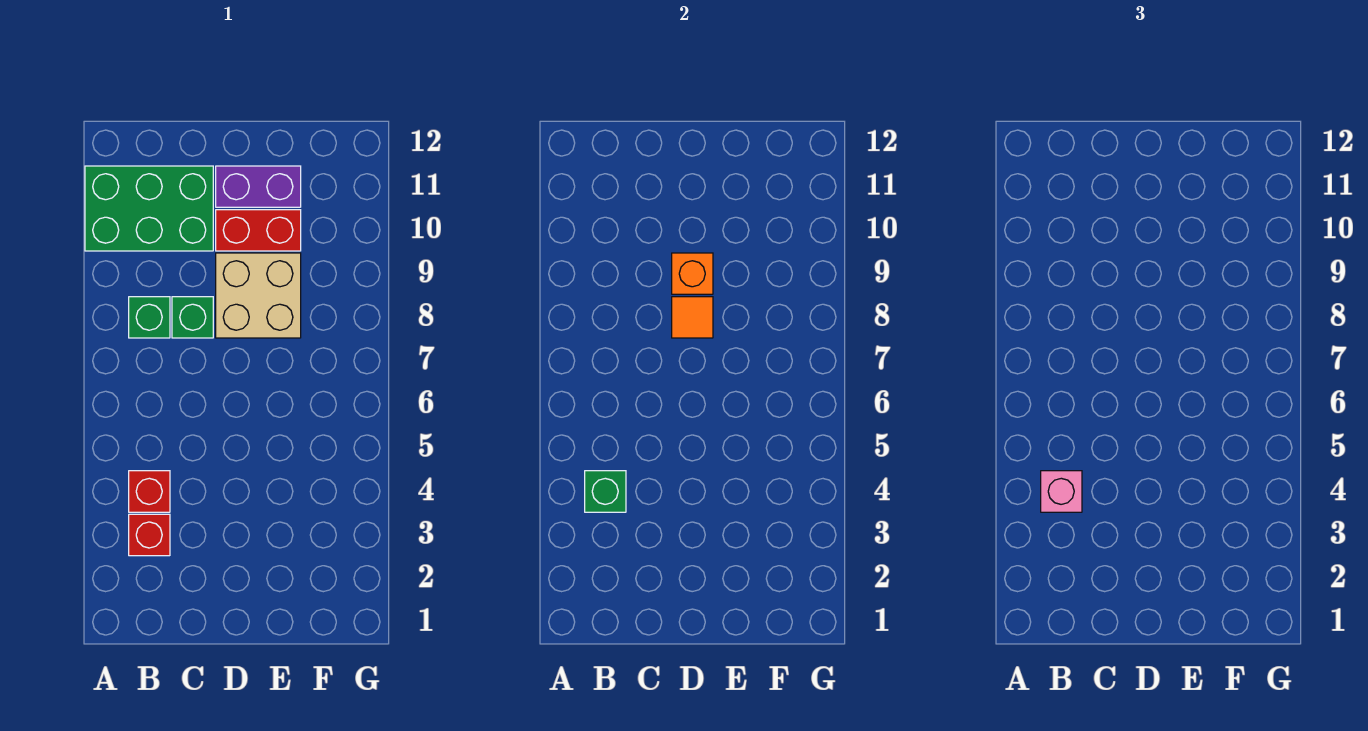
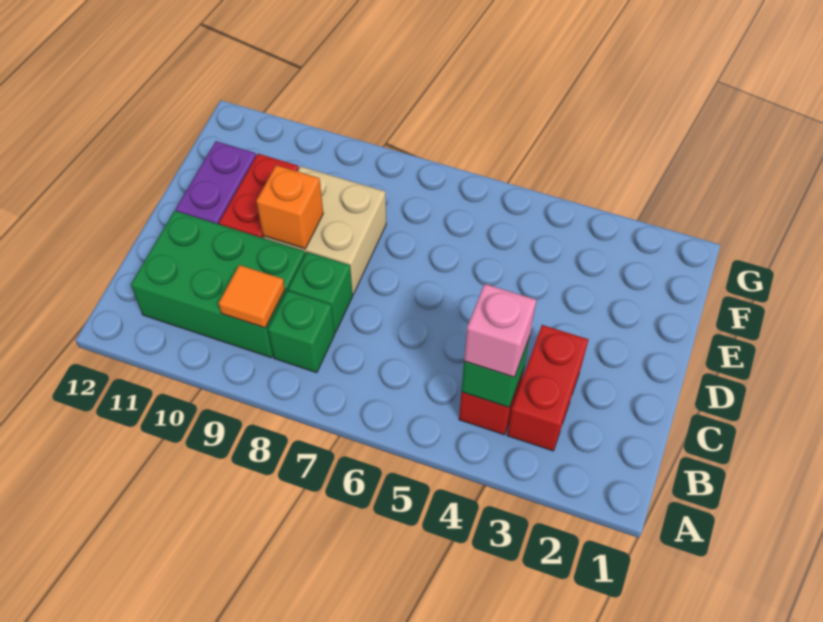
green brick A10:C11 level 1 -> green brick B9:C11 level 1
red brick B3 level 1 -> red brick B3:C3 level 1
orange tile D8 level 2 -> orange tile B9 level 2

